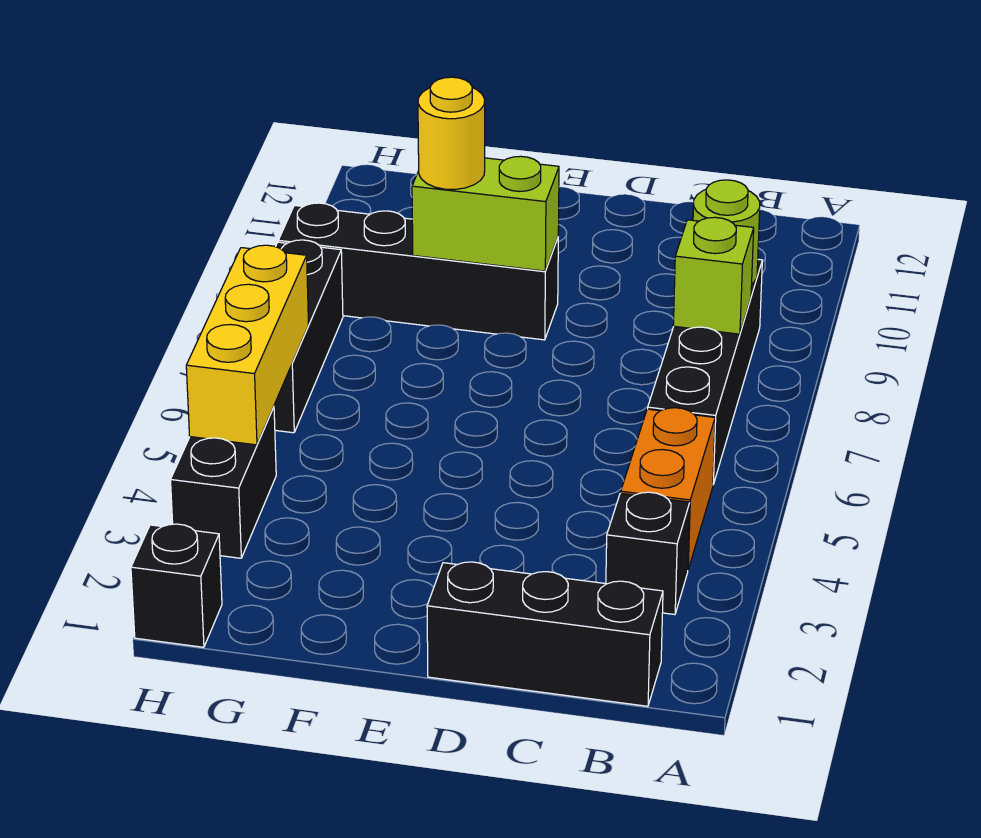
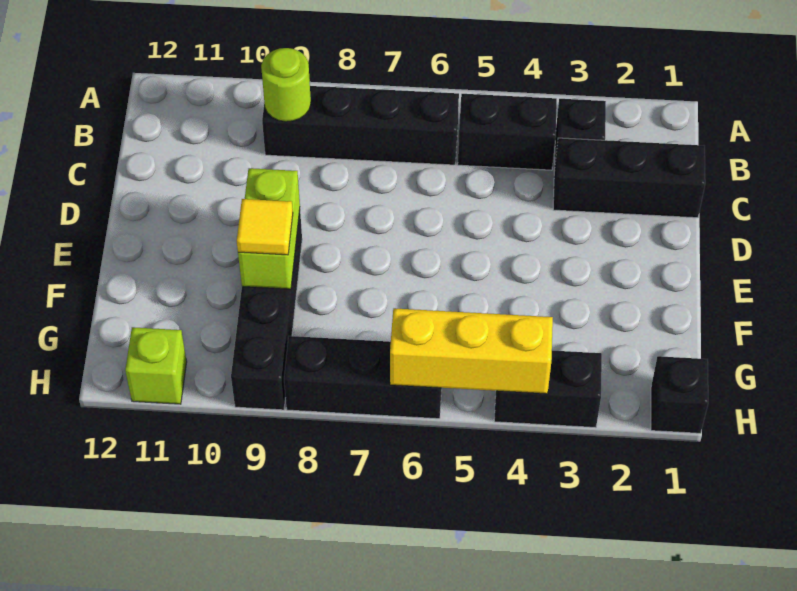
black brick B1:D1 level 1 -> black brick C1:C3 level 1
orange brick B4:B5 level 1 -> black brick B4:B5 level 1
lime brick B8 level 2 -> lime brick H11 level 1
yellow round brick F9 level 3 -> yellow tile F9 level 3

